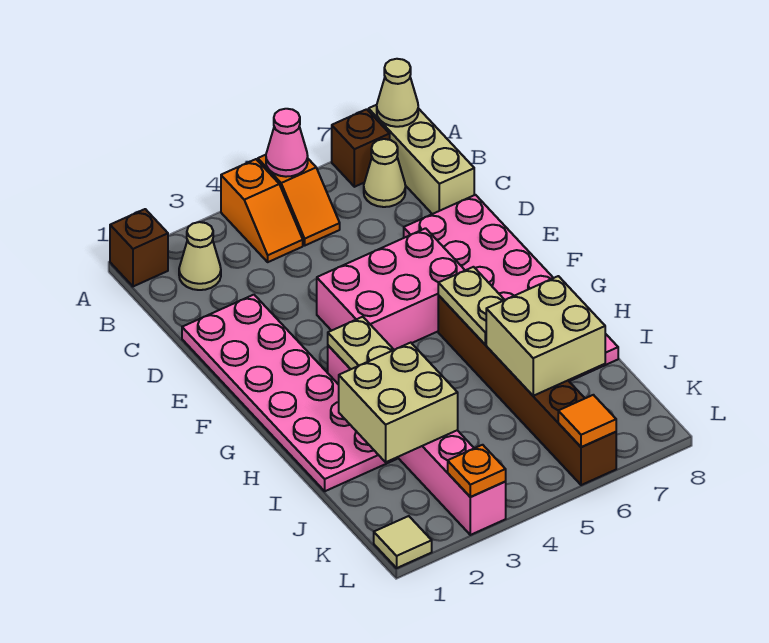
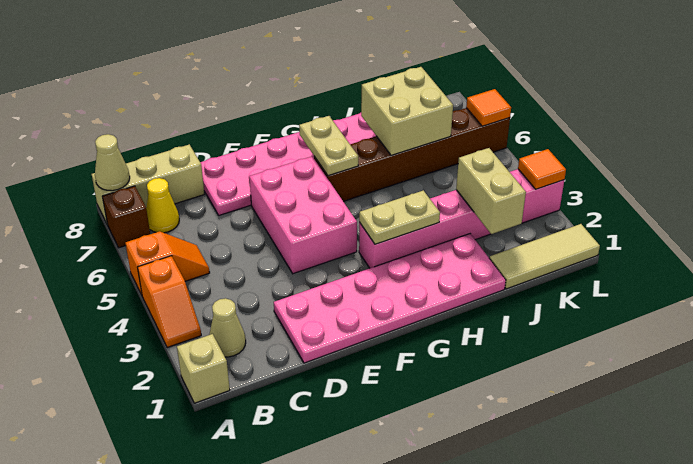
brown brick A1 level 1 -> tan brick A1 level 1
orange slope A4:B4 level 1 top A -> orange slope A3:A4 level 1 top 4
pink cone A5 level 2 -> none
tan cone B7 level 1 -> yellow cone B7 level 1
tan plate G6:H6 level 2 -> tan plate G6:G7 level 2
tan brick I2:J3 level 2 -> tan brick J2:J3 level 2
tan tile L1 level 1 -> tan tile J1:L1 level 1
orange plate L3 level 2 -> orange tile L3 level 2

